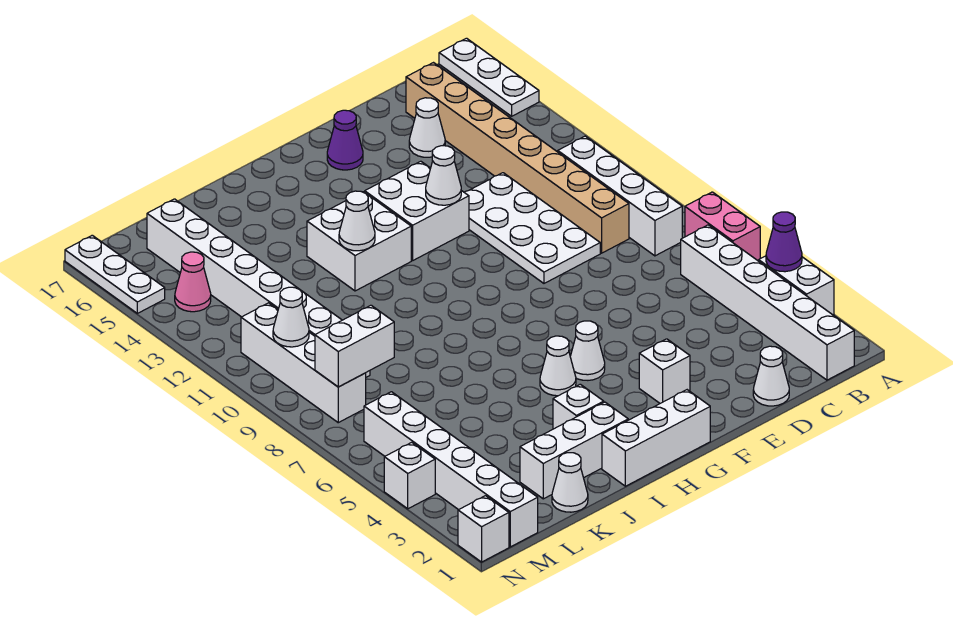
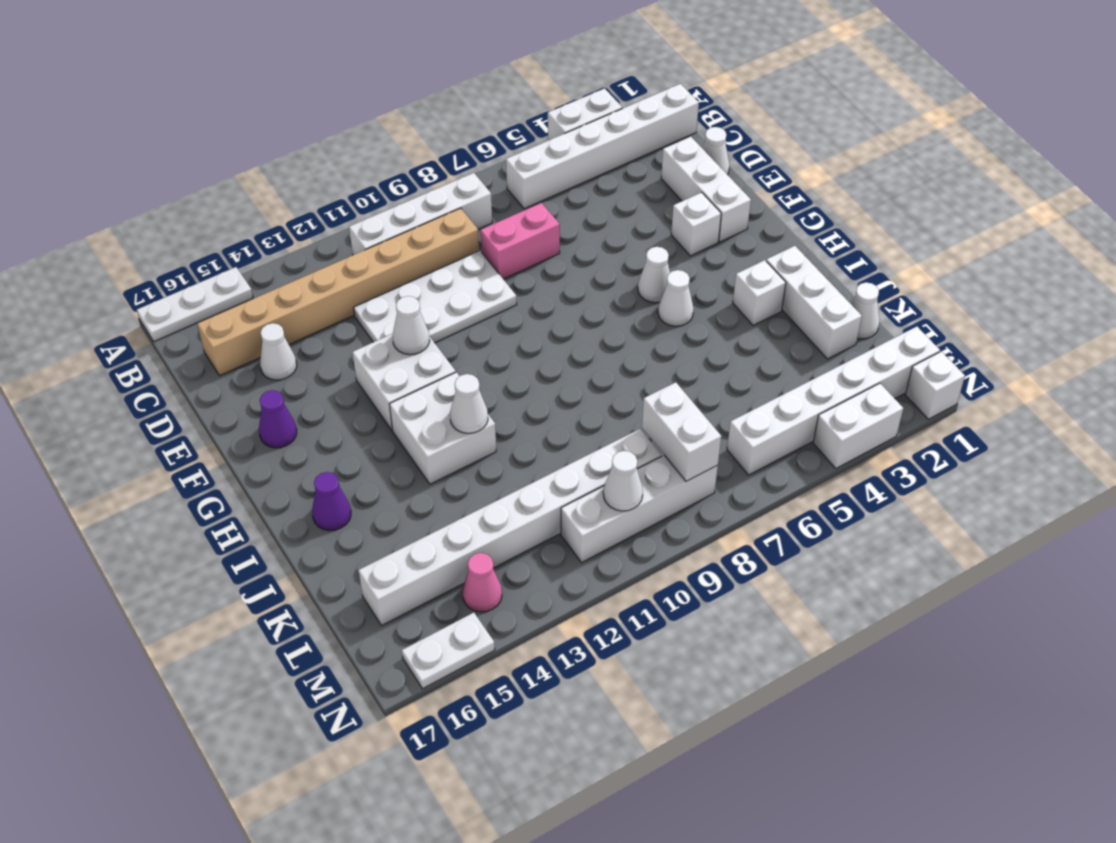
purple cone A4 level 2 -> purple cone I16 level 1
pink brick A6:A7 level 1 -> pink brick D7:D8 level 1
white brick G1:I1 level 1 -> white brick D2:F2 level 1
white brick N4 level 1 -> white brick N3:N4 level 1
white plate N15:N17 level 1 -> white plate N15:N16 level 1

